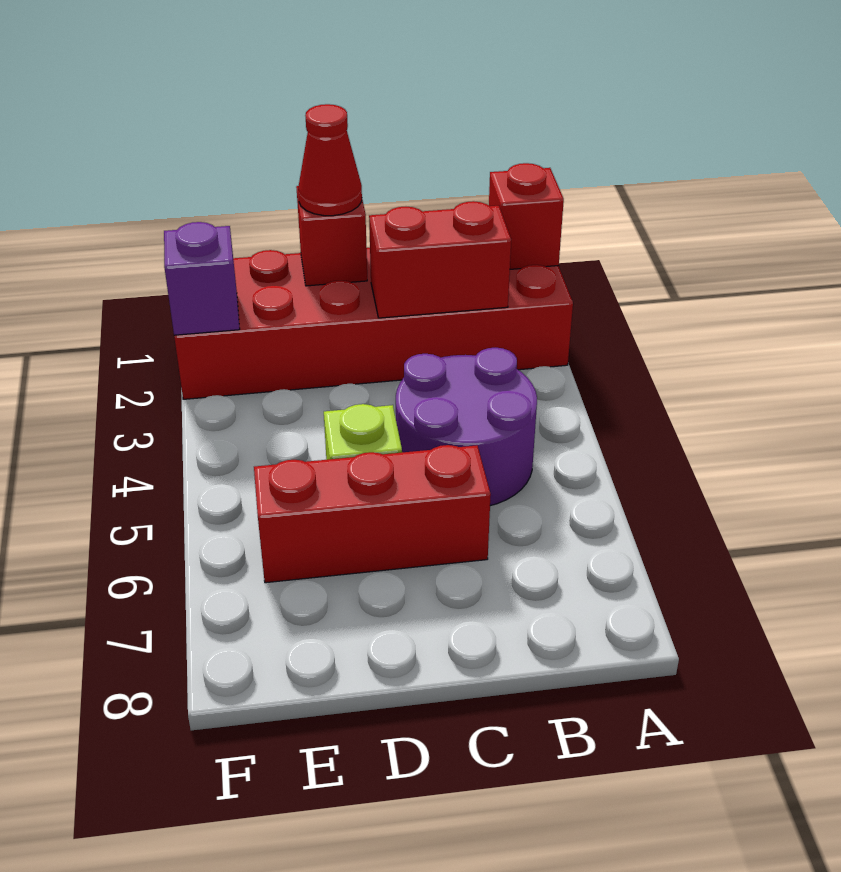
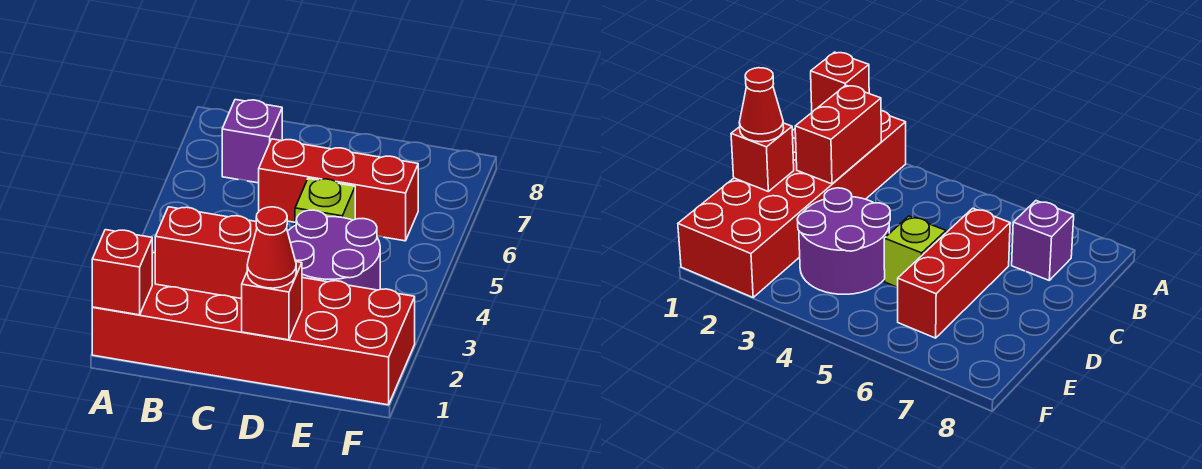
purple round brick B4:C5 level 1 -> purple round brick D3:E4 level 1
purple brick F2 level 2 -> purple brick B7 level 1

